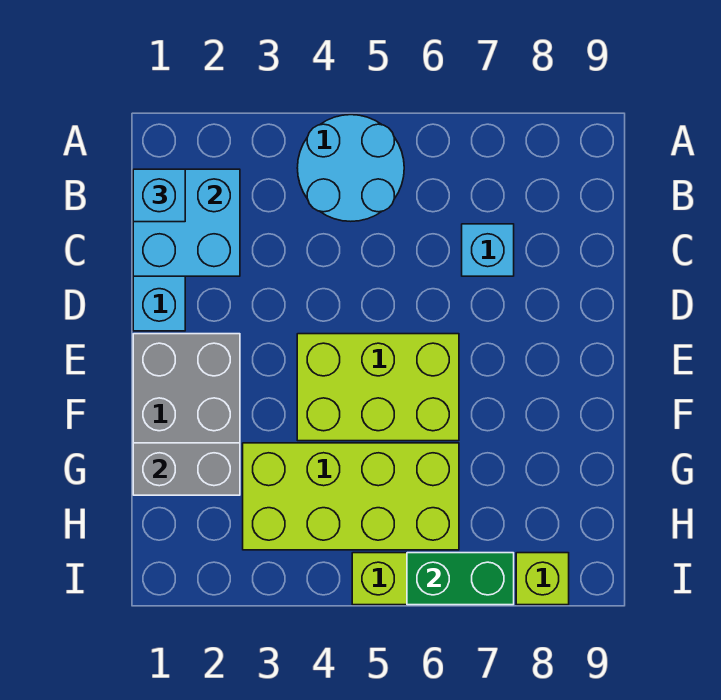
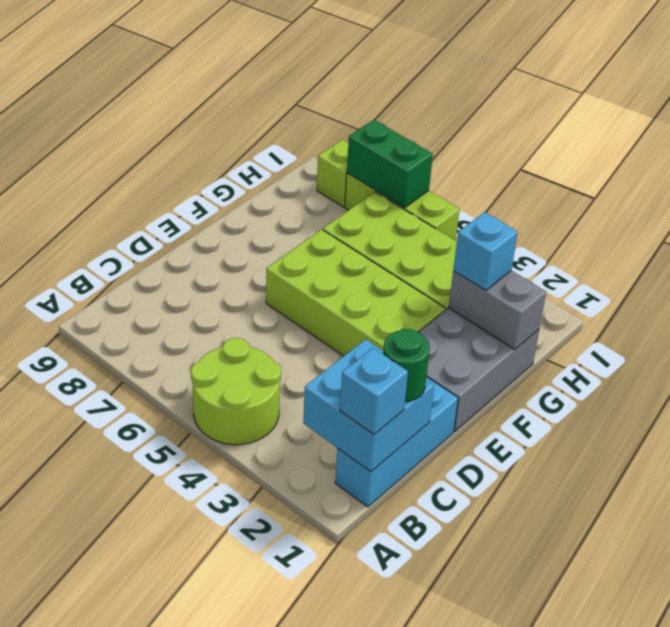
cyan round brick A4:B5 level 1 -> lime round brick A4:B5 level 1
none -> green round brick C1 level 3
cyan brick C7 level 1 -> cyan brick G2 level 3
lime brick E4:F6 level 1 -> lime brick E3:F6 level 1

